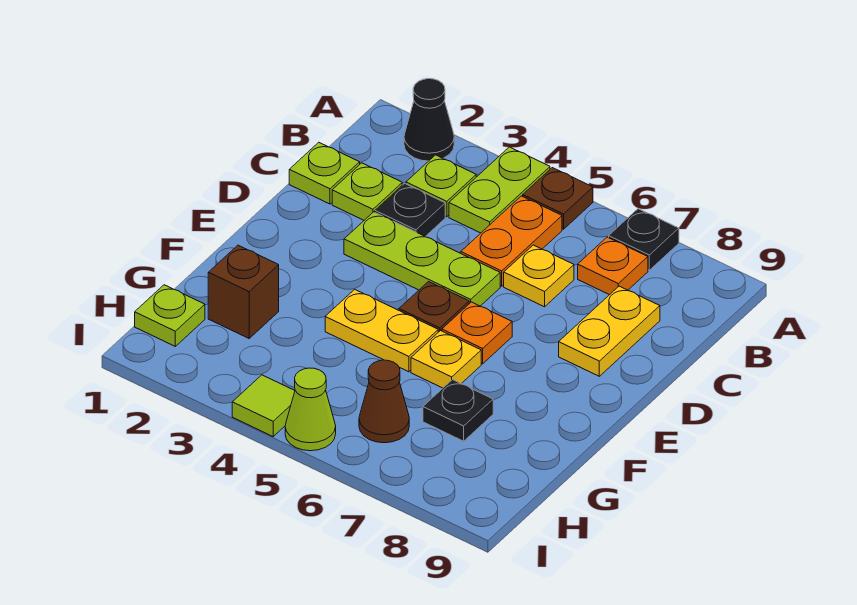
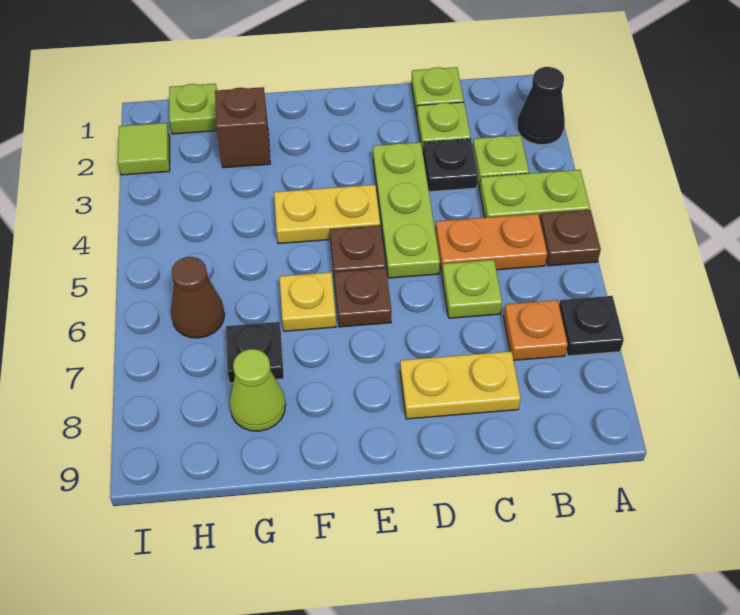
yellow plate C6 level 1 -> lime plate C6 level 1
orange plate E6 level 1 -> brown plate E6 level 1
yellow plate F4:F5 level 1 -> yellow plate E4:F4 level 1
lime tile I4 level 1 -> lime tile I2 level 1
lime cone I5 level 1 -> lime cone G8 level 1

